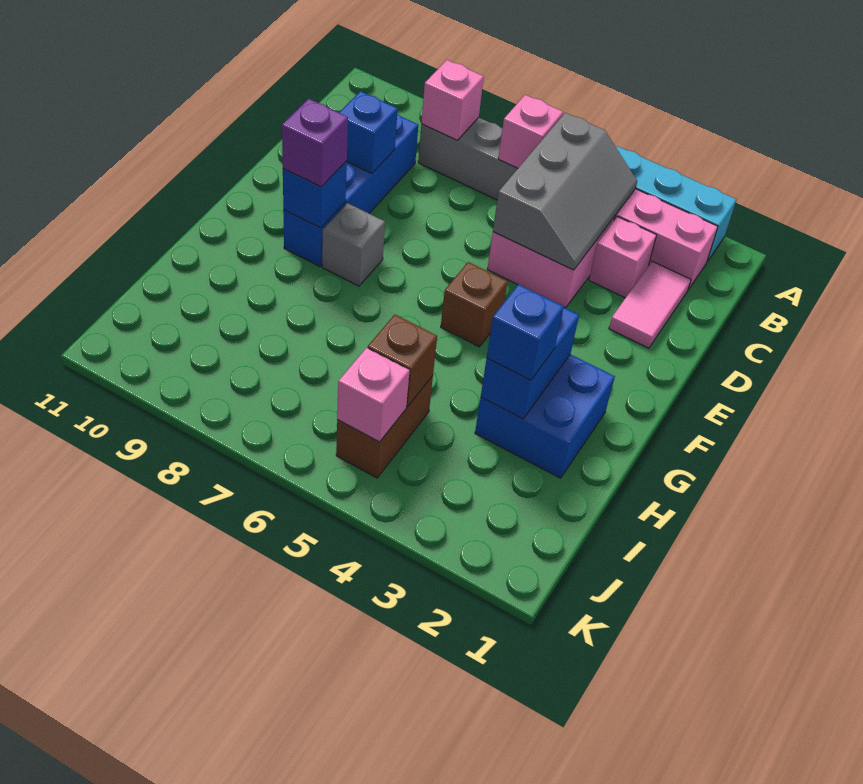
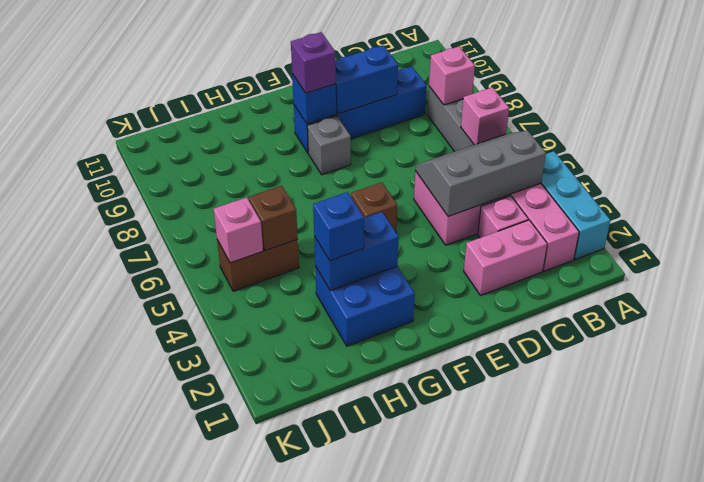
grey slope B4:D5 level 2 top 5 -> grey slope B4:D5 level 2 top 4
pink tile C2:D2 level 1 -> pink brick C2:D2 level 1
blue brick D9 level 2 -> blue brick D9:E9 level 2

